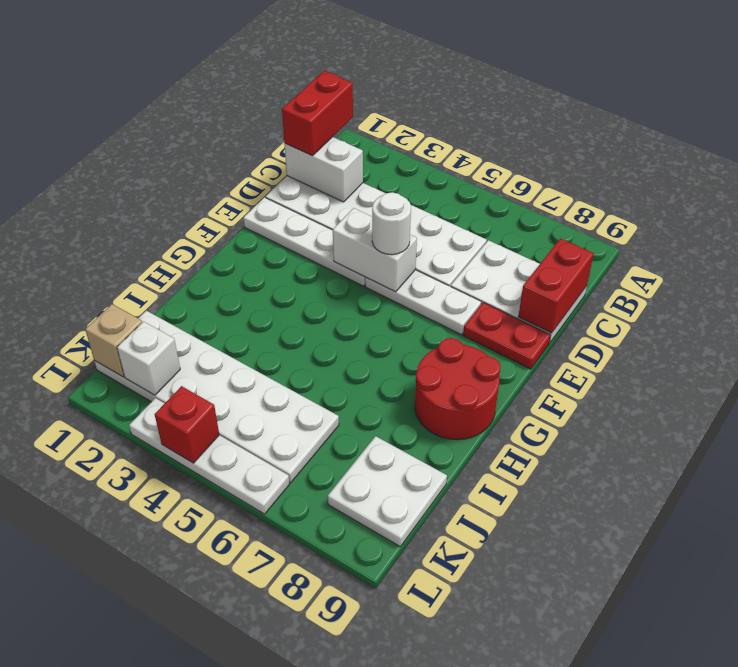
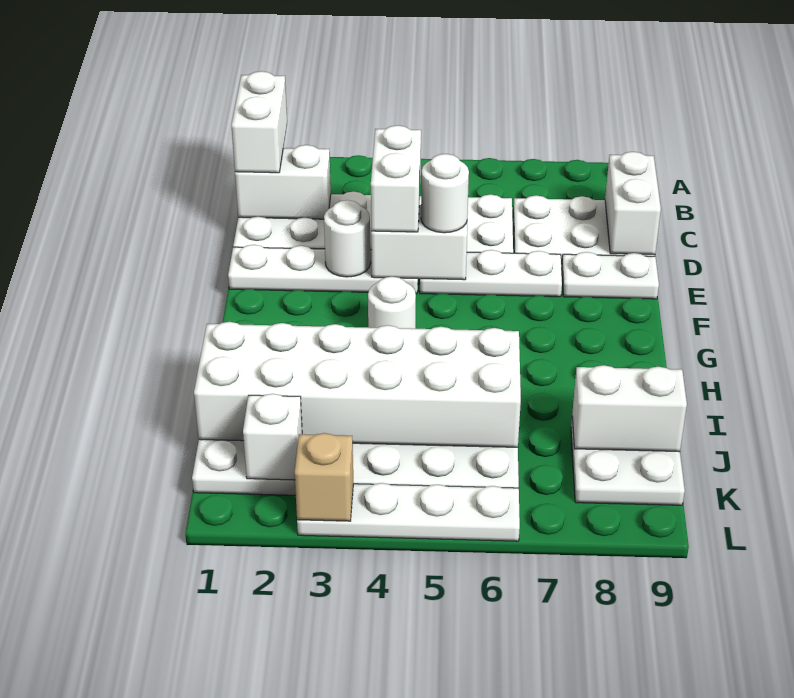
red brick B1:C1 level 3 -> white brick B1:C1 level 3
red brick C9:D9 level 2 -> white brick C9:D9 level 2
none -> white brick D4:E4 level 3
none -> white round brick E3 level 2
red plate E8:E9 level 1 -> white plate E8:E9 level 1
none -> white round brick G4 level 1
red round brick G8:H9 level 1 -> none
none -> white brick I1:J6 level 2
none -> white brick J8:J9 level 2
tan brick K1 level 2 -> tan brick L3 level 2
red brick L4 level 2 -> none

